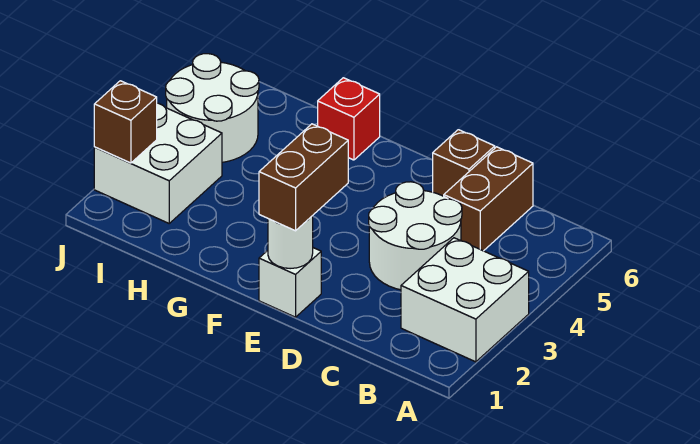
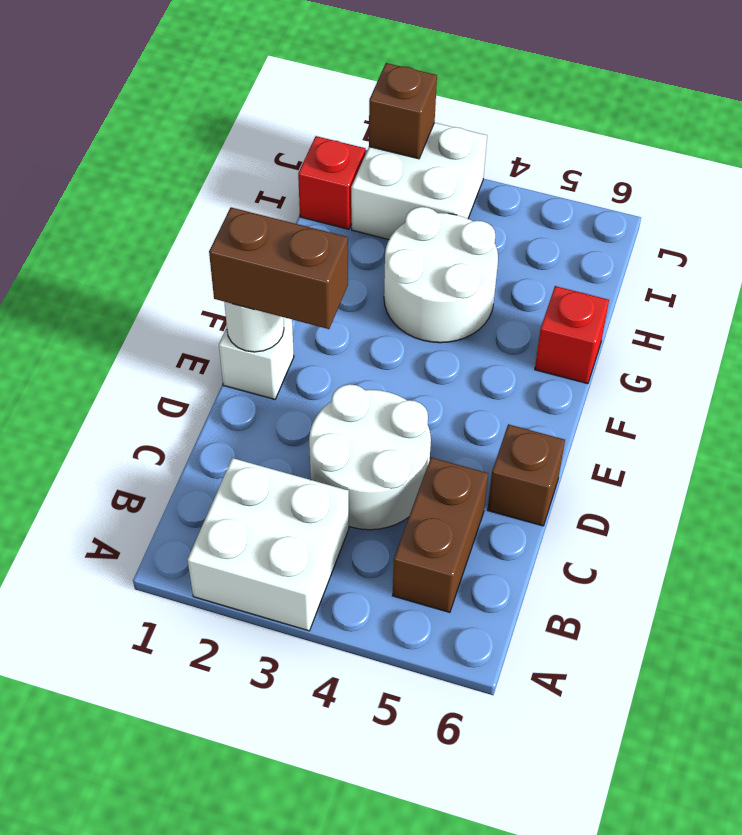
brown brick C5:C6 level 1 -> brown brick B5:C5 level 1
none -> red brick I1 level 1
white round brick I4:J5 level 1 -> white round brick G3:H4 level 1

